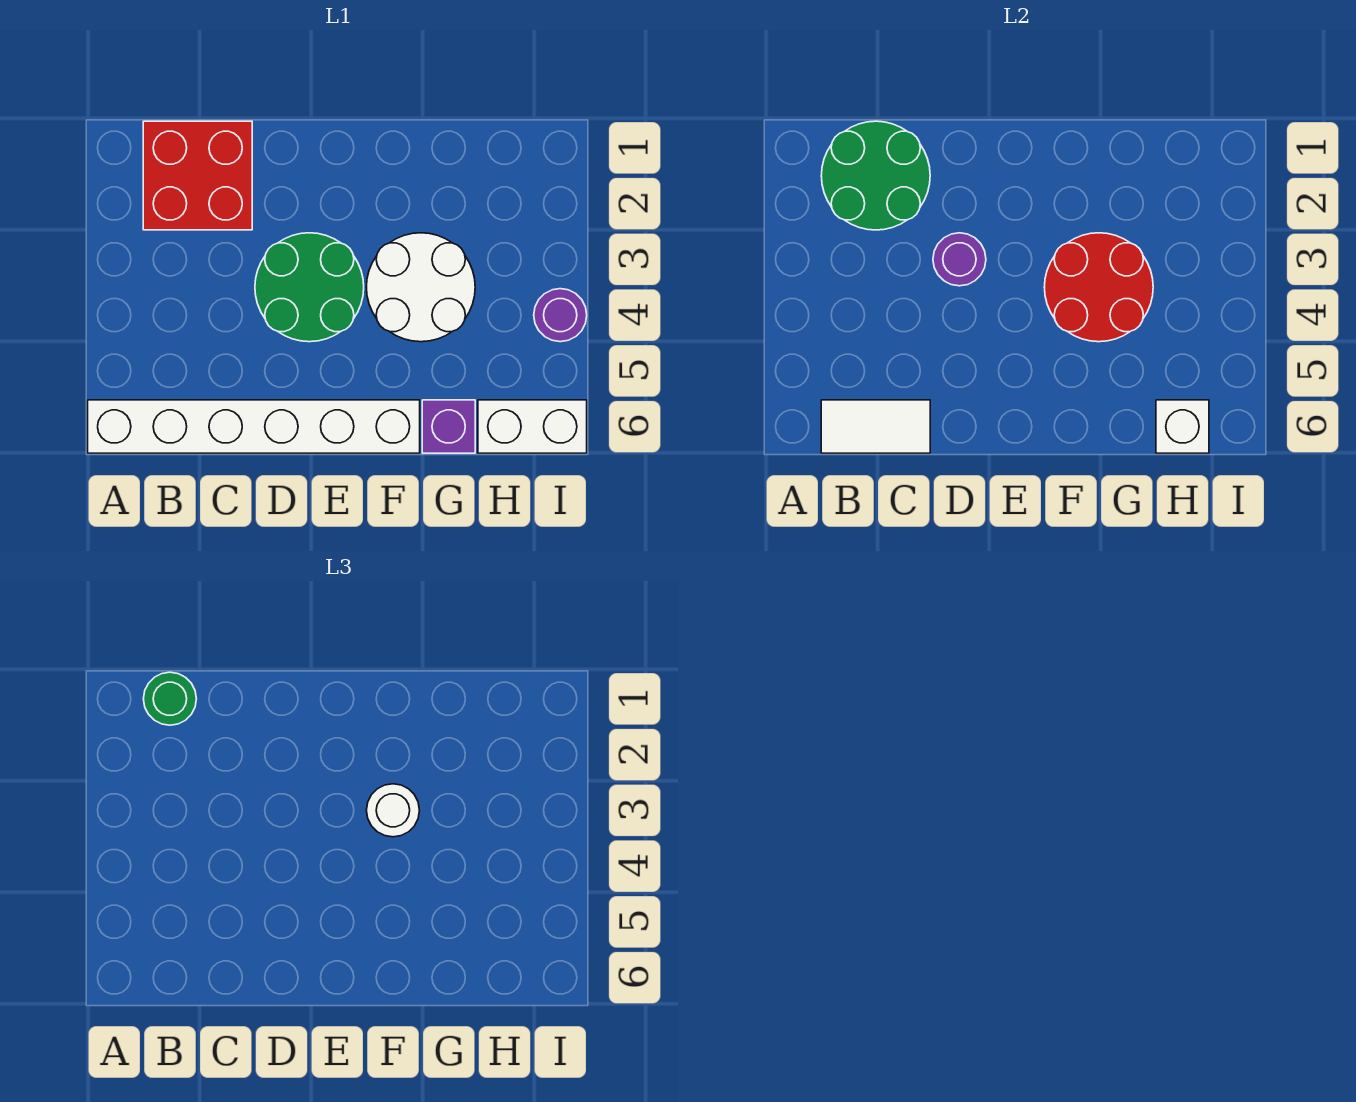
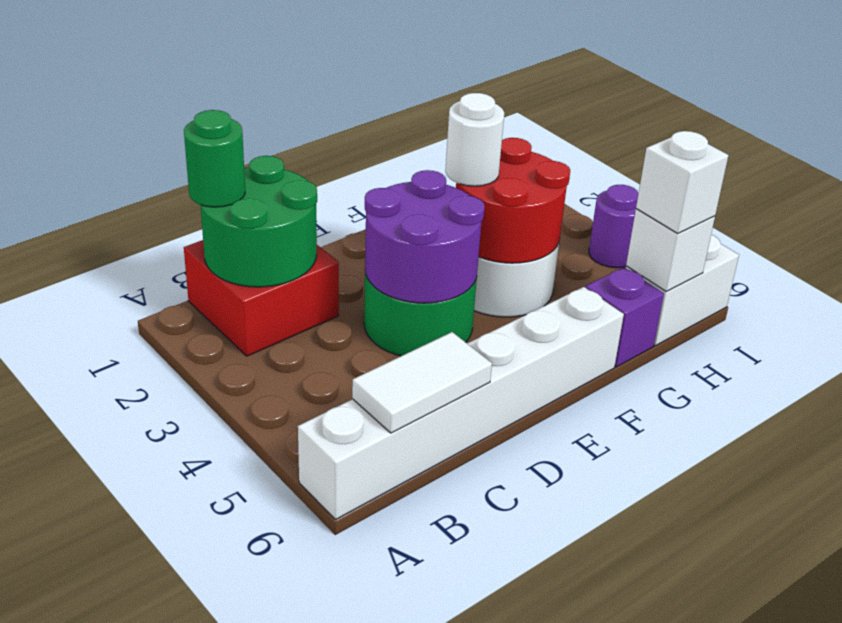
purple round brick D3 level 2 -> purple round brick D3:E4 level 2
none -> white brick H6 level 3

